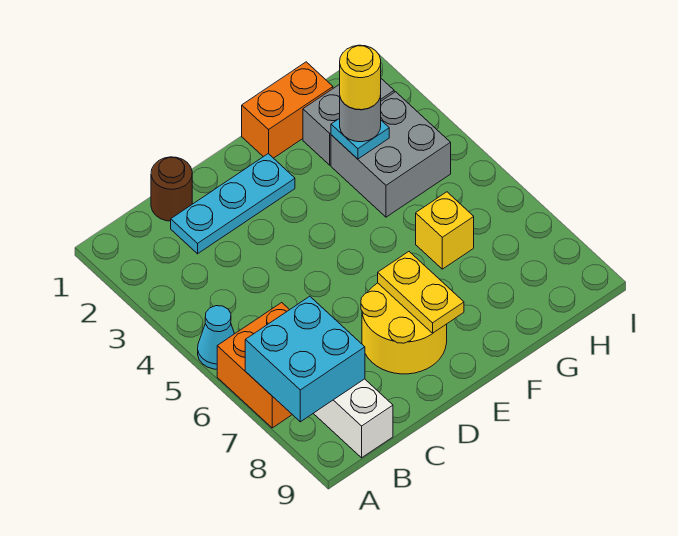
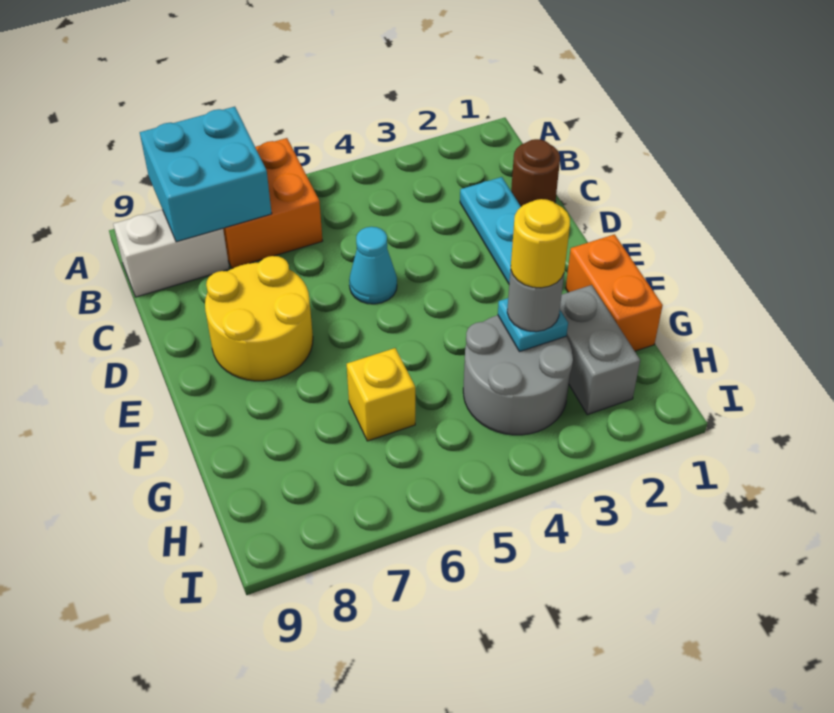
cyan cone A5 level 1 -> cyan cone D5 level 1
yellow plate E7:E8 level 2 -> none
grey brick G3:H4 level 1 -> grey round brick G3:H4 level 1

